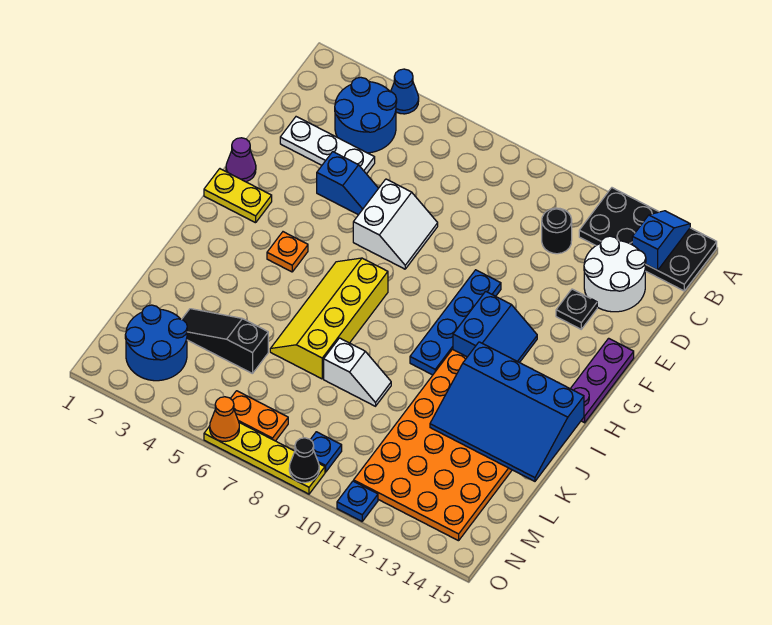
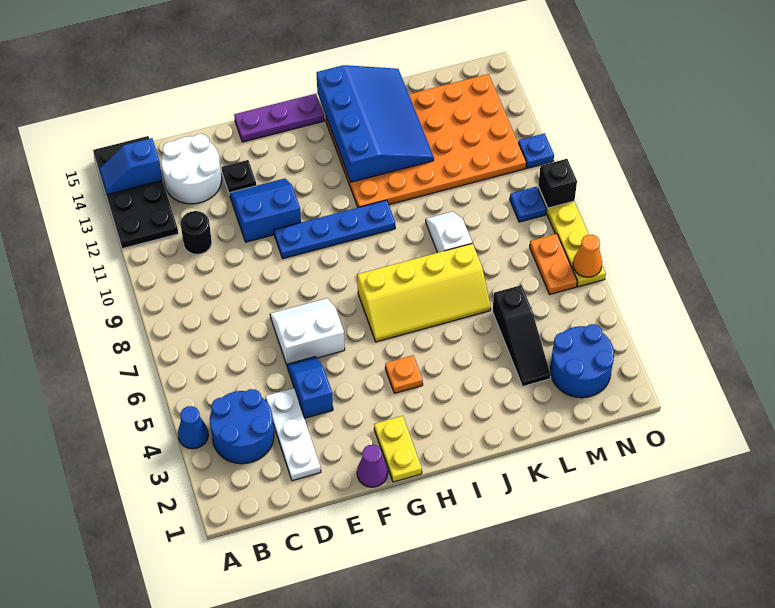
blue slope G11:H12 level 1 top 11 -> blue slope E11:F12 level 1 top 11
black cone O9 level 2 -> black brick O9 level 2

